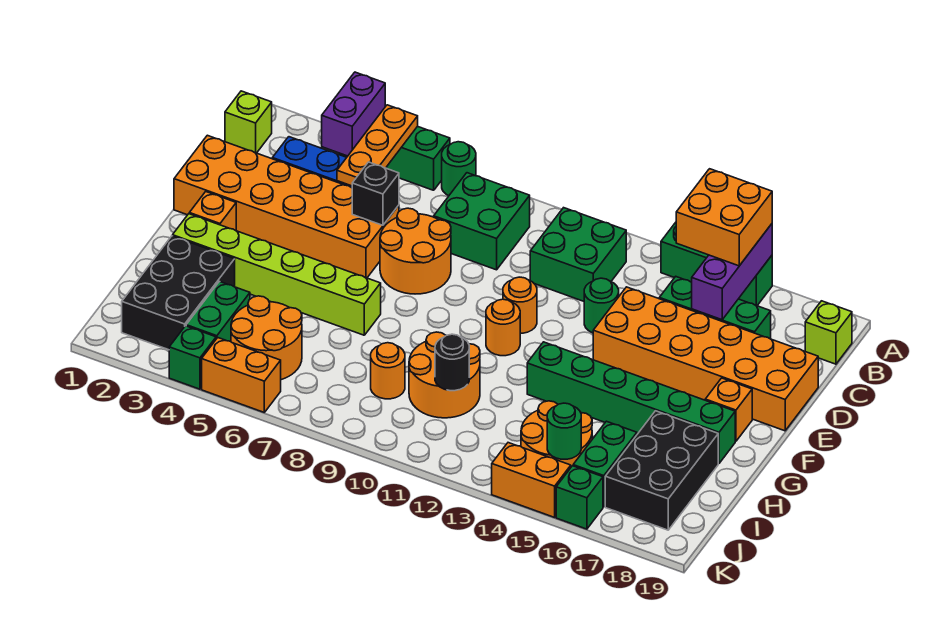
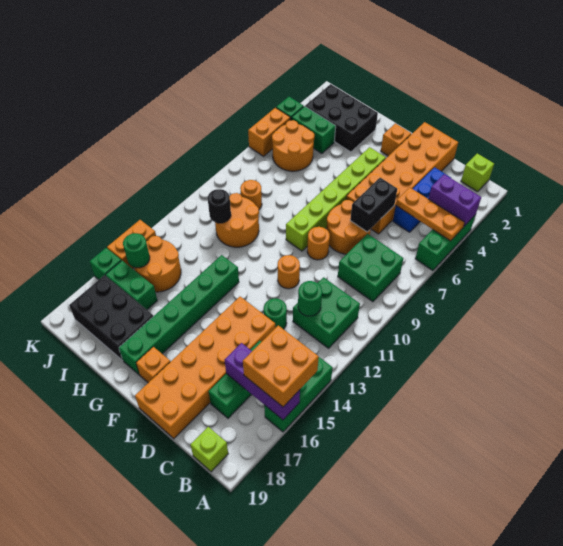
green round brick A7 level 1 -> green round brick C12 level 2
black brick D6 level 2 -> black brick D6:D7 level 2
orange round brick F11 level 1 -> orange round brick E9 level 1
lime brick G2:G7 level 1 -> lime brick F4:F9 level 1

